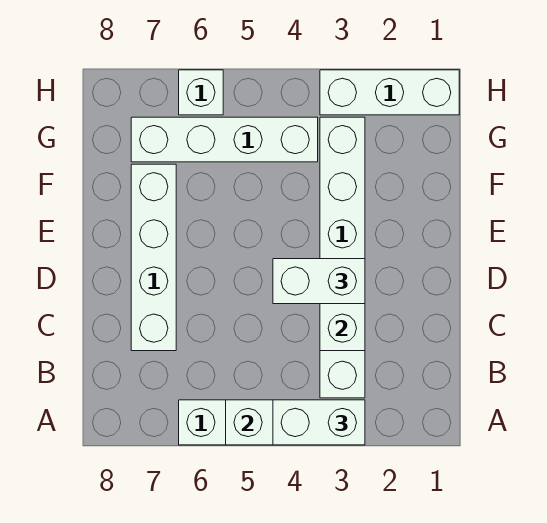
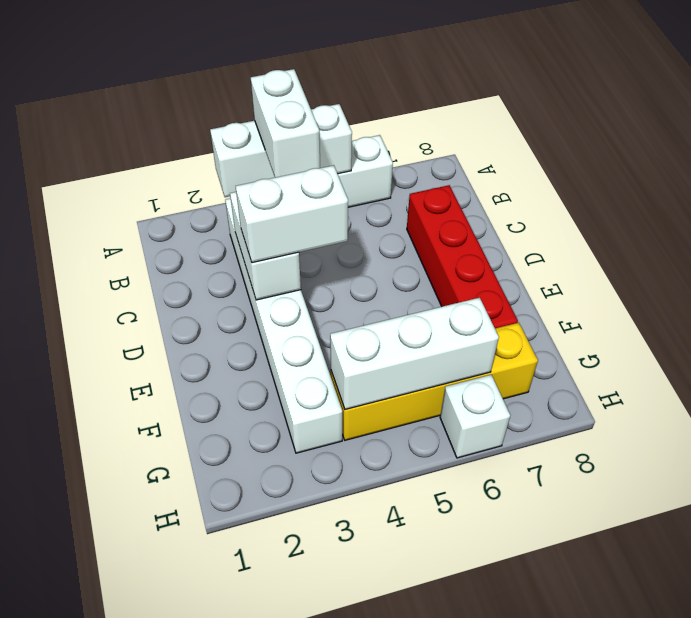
white brick A3:A4 level 3 -> white brick A4:B4 level 3
white brick C7:F7 level 1 -> red brick C7:F7 level 1
white brick G4:G7 level 1 -> yellow brick G4:G7 level 1
white brick H1:H3 level 1 -> white brick G4:G6 level 2

